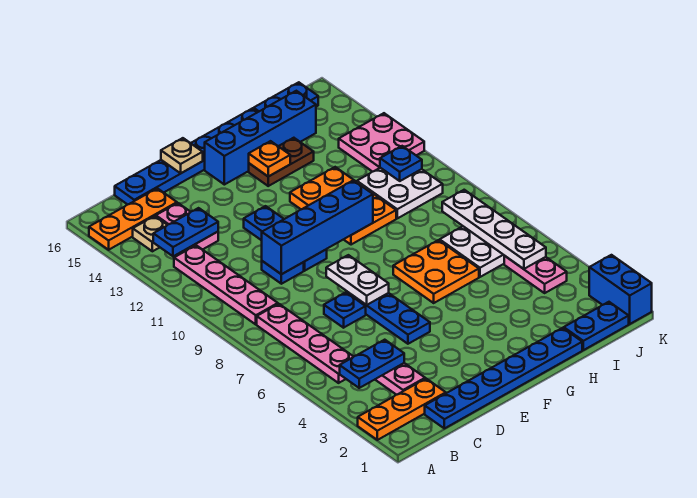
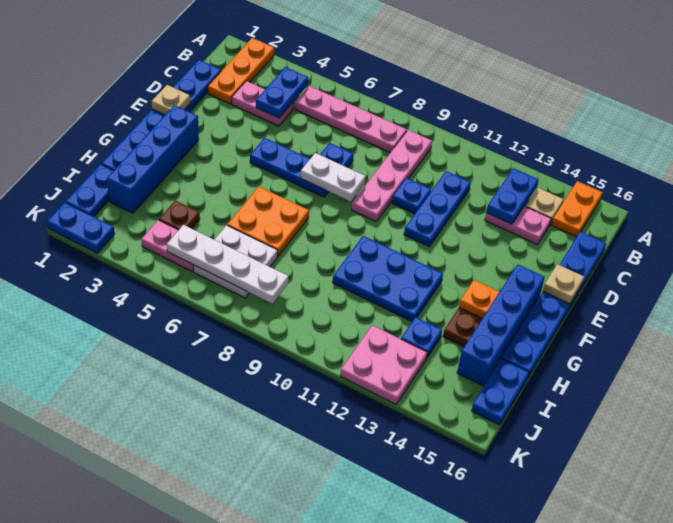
orange plate A15:C15 level 1 -> orange plate A15:B15 level 1
pink plate B9:B12 level 1 -> pink plate B9:E9 level 1
blue brick D10:G10 level 2 -> blue brick F2:I2 level 1
none -> tan plate E1 level 2
blue plate E10:E12 level 1 -> blue plate C11:E11 level 1
orange plate G10:H12 level 1 -> blue plate G10:H12 level 1
none -> brown plate I4 level 1
white plate I10:J11 level 1 -> none
blue plate J11 level 2 -> blue plate I13 level 1
blue brick K1:K2 level 1 -> blue plate K1:K2 level 1

